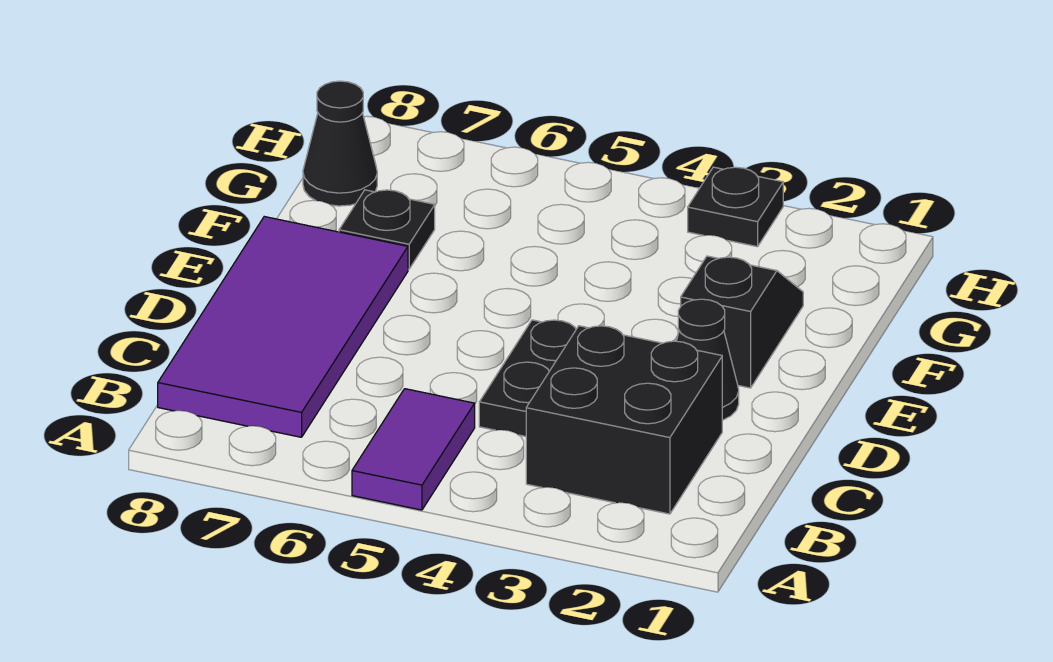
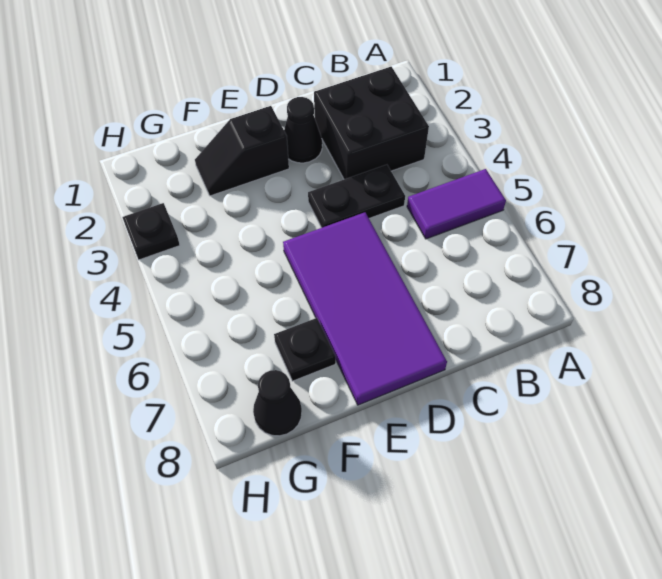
purple tile B7:E8 level 1 -> purple tile D5:E8 level 1

